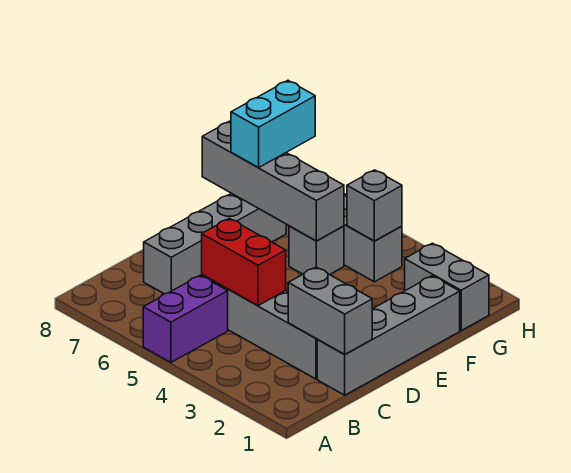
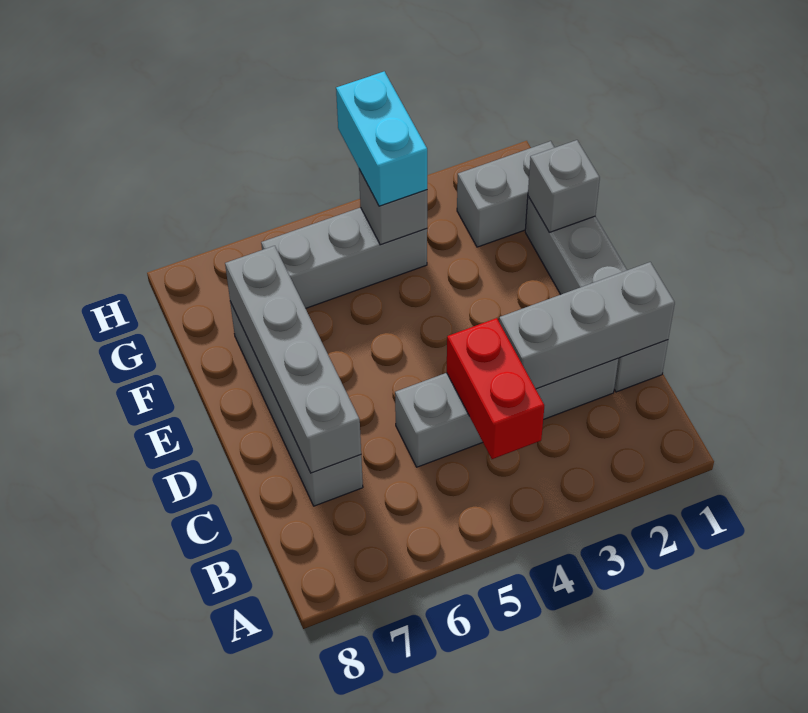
purple brick A5:B5 level 1 -> none
grey brick C1:C2 level 2 -> grey brick C1:C3 level 2
red brick C4:C5 level 2 -> red brick B4:C4 level 2
grey brick F5 level 1 -> grey brick F1 level 2
grey brick F5:F8 level 2 -> grey brick C7:F7 level 2
cyan brick F7:G7 level 3 -> cyan brick G4:H4 level 3

